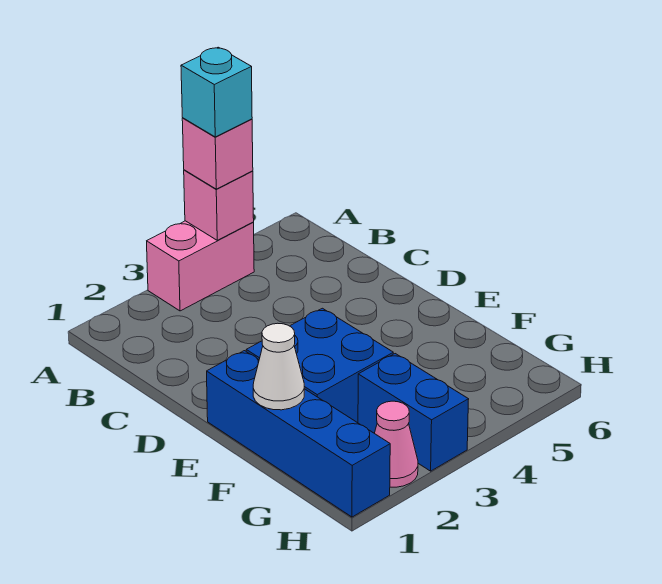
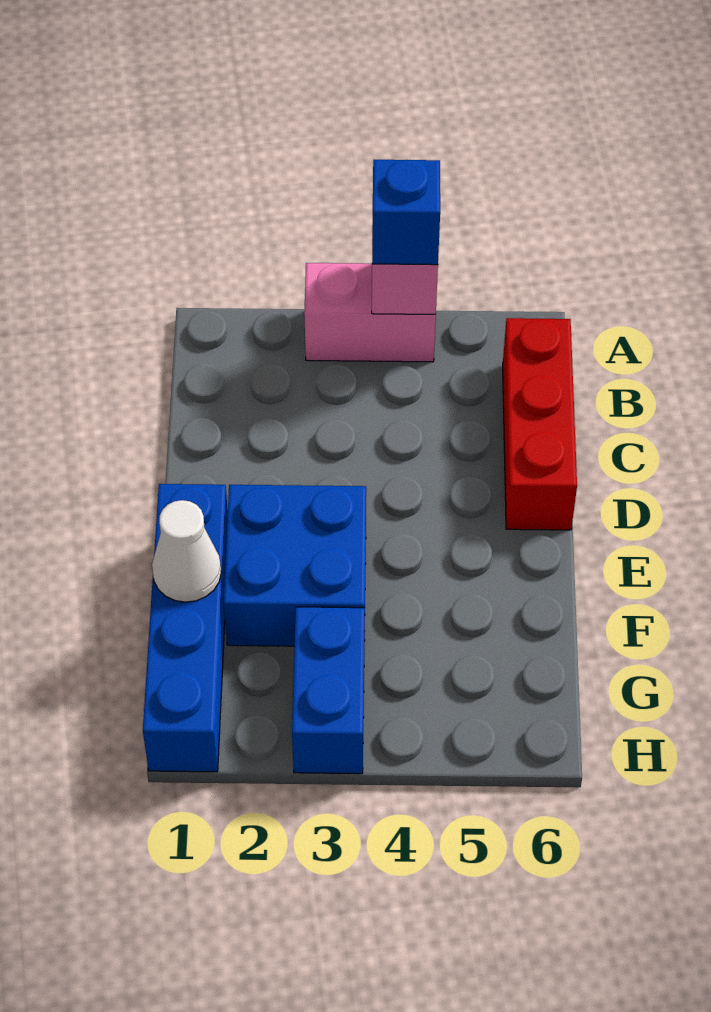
pink brick A4 level 3 -> blue brick A4 level 3
cyan brick A4 level 4 -> none
none -> red brick B6:D6 level 1
pink cone H2 level 1 -> none

